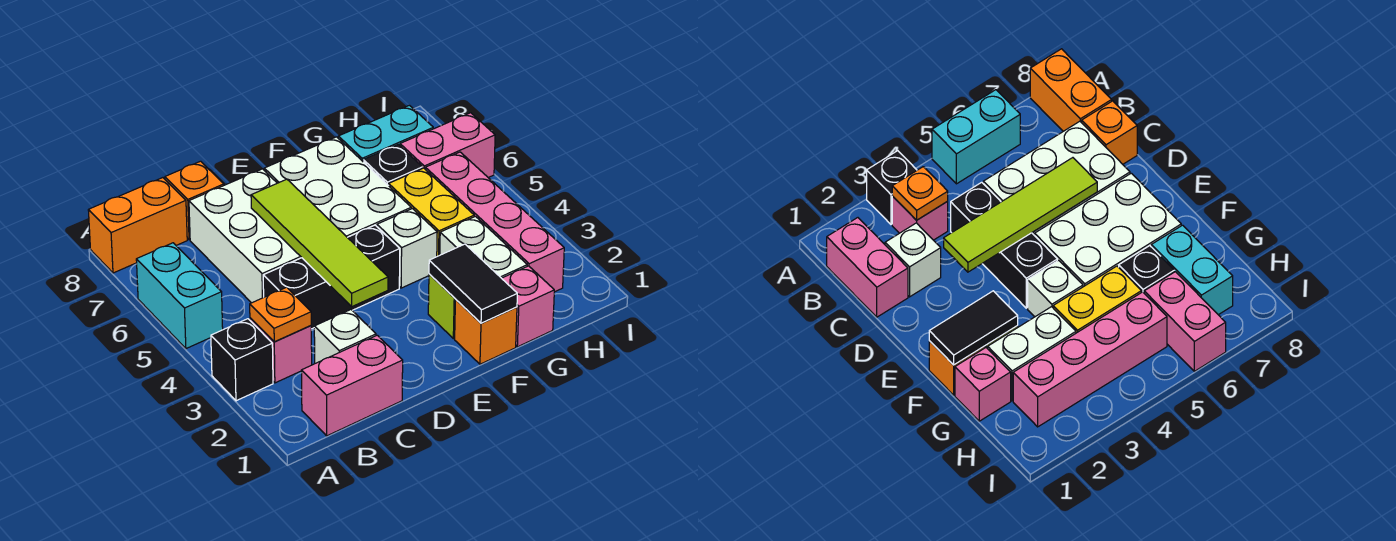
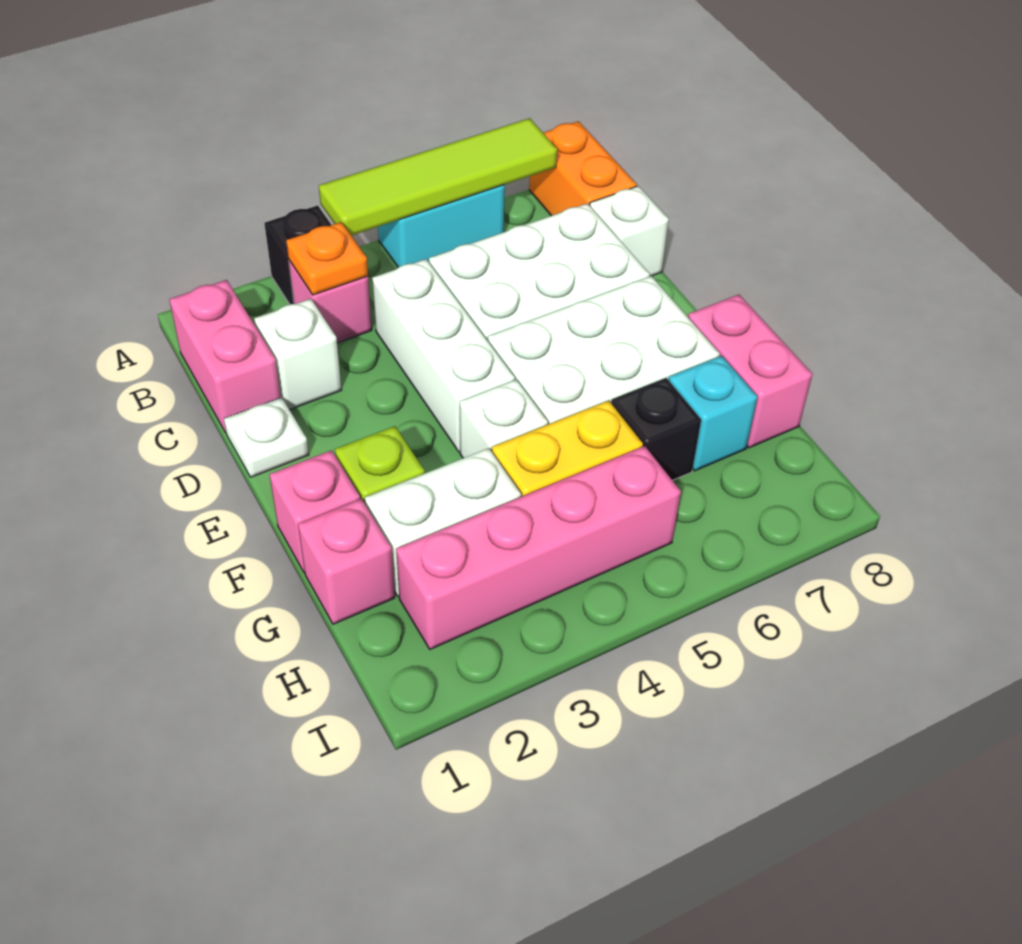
black brick C4:E4 level 1 -> white brick C4:E4 level 1
orange brick C8 level 1 -> white brick C8 level 1
none -> white plate D1 level 1
lime tile D3:D6 level 2 -> lime tile A4:A7 level 2
orange brick F1 level 1 -> pink brick F1 level 1
black tile F1:F2 level 2 -> none
cyan brick G7:H7 level 1 -> cyan brick G7 level 1
pink brick H6:I6 level 1 -> pink brick F8:G8 level 1

